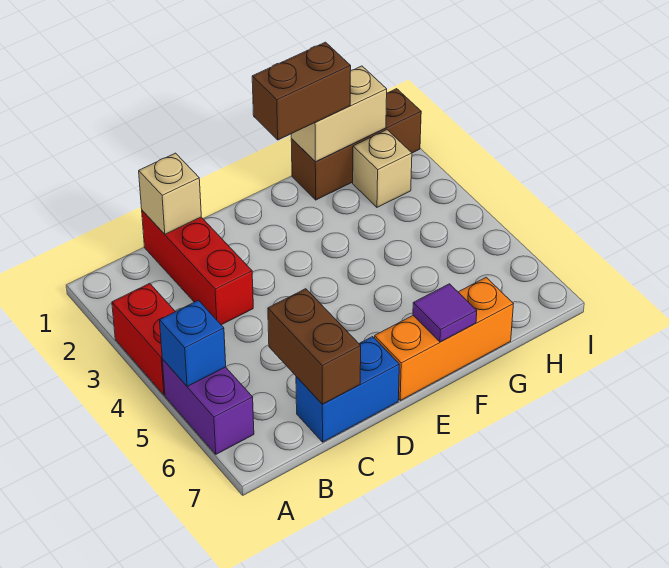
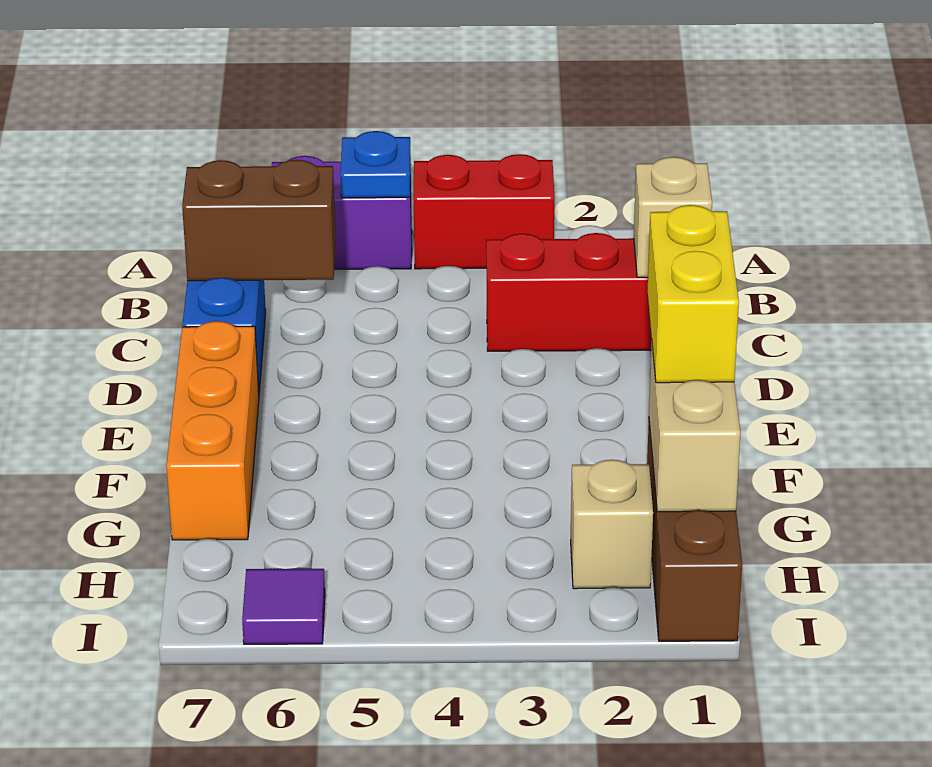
blue brick A5 level 2 -> blue plate A5 level 2
brown brick F1:G1 level 3 -> yellow brick F1:G1 level 3
purple tile F7 level 2 -> purple tile I6 level 1

